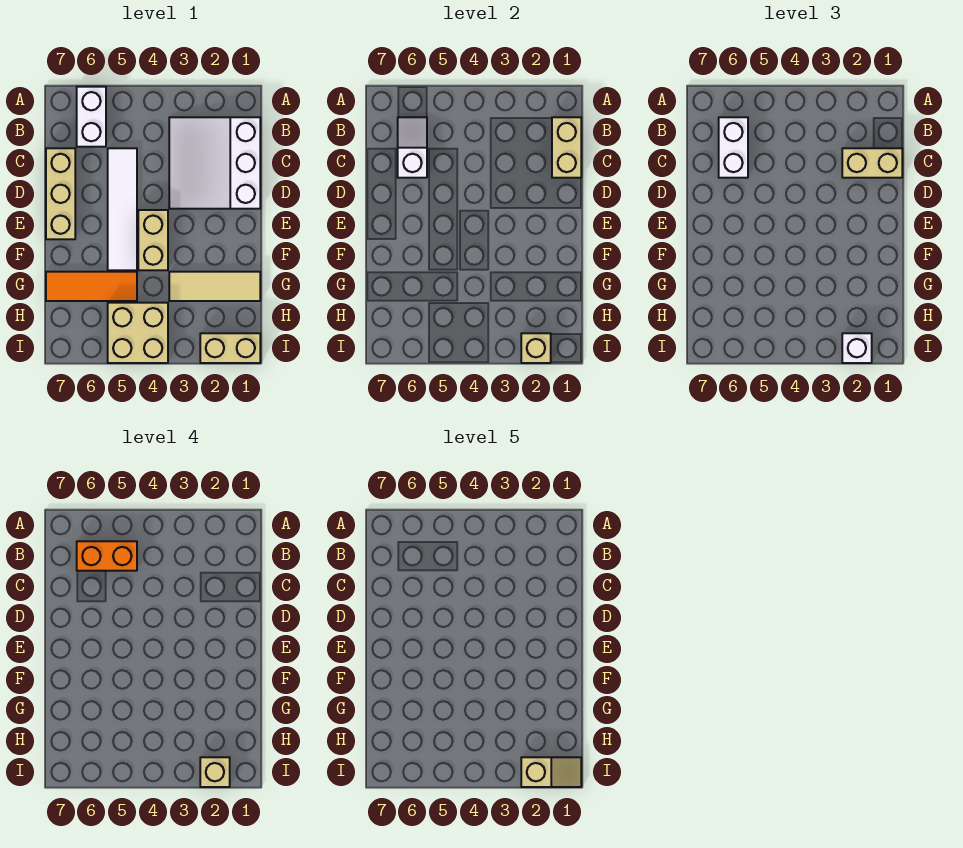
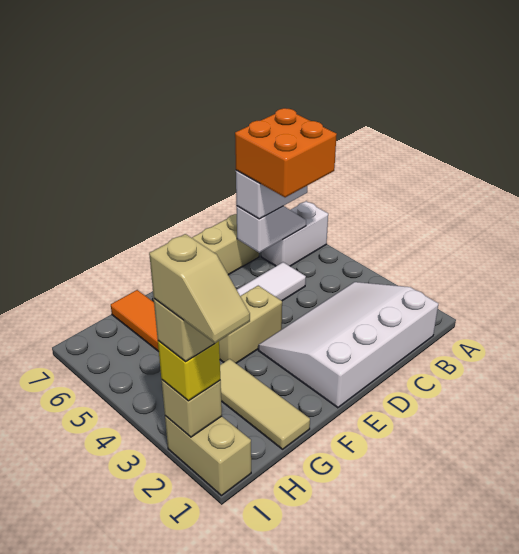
white slope B1:D3 level 1 top 1 -> white slope B1:E3 level 1 top 1
tan brick B1:C1 level 2 -> none
orange brick B5:B6 level 4 -> orange brick B5:C6 level 4
tan brick C1:C2 level 3 -> none
tan brick H4:I5 level 1 -> none
white brick I2 level 3 -> yellow brick I2 level 3

